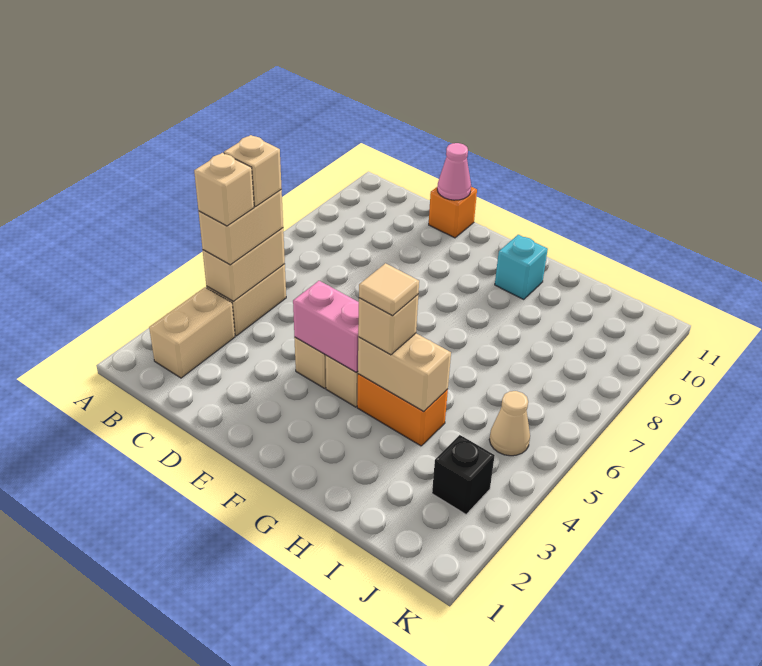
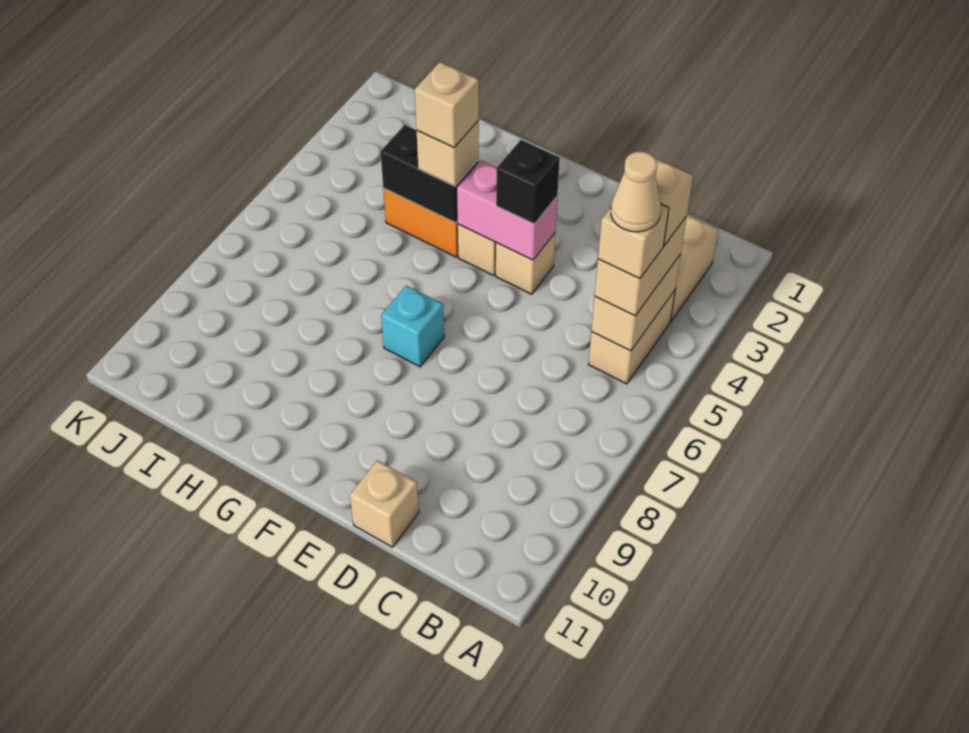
orange brick D11 level 1 -> tan brick D11 level 1
pink cone D11 level 2 -> none
tan brick G4:H4 level 2 -> black brick G4:H4 level 2
tan tile G4 level 4 -> tan brick G4 level 4
cyan brick G10 level 1 -> cyan brick F7 level 1
black brick J3 level 1 -> black brick E4 level 3
tan cone J5 level 1 -> tan cone B5 level 5

